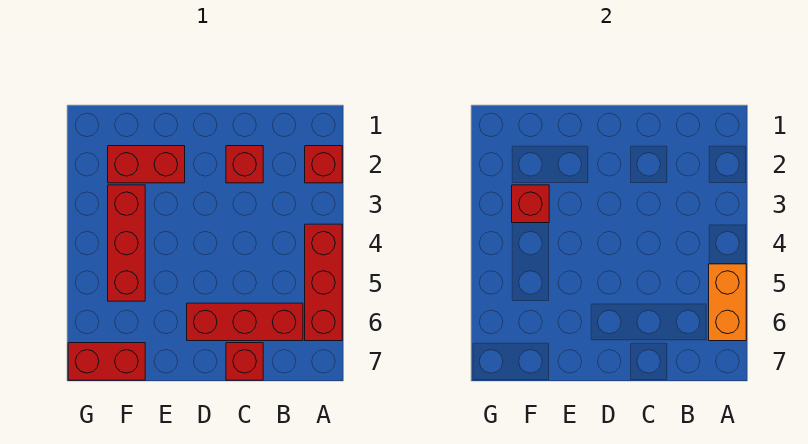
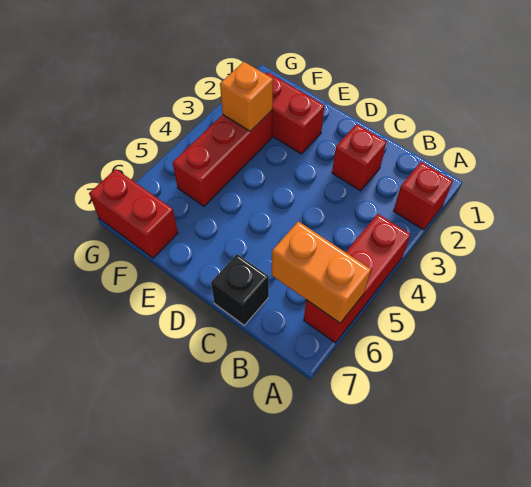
orange brick A5:A6 level 2 -> orange brick A6:B6 level 2
red brick B6:D6 level 1 -> none
red brick C7 level 1 -> black brick C7 level 1
red brick F3 level 2 -> orange brick F3 level 2

